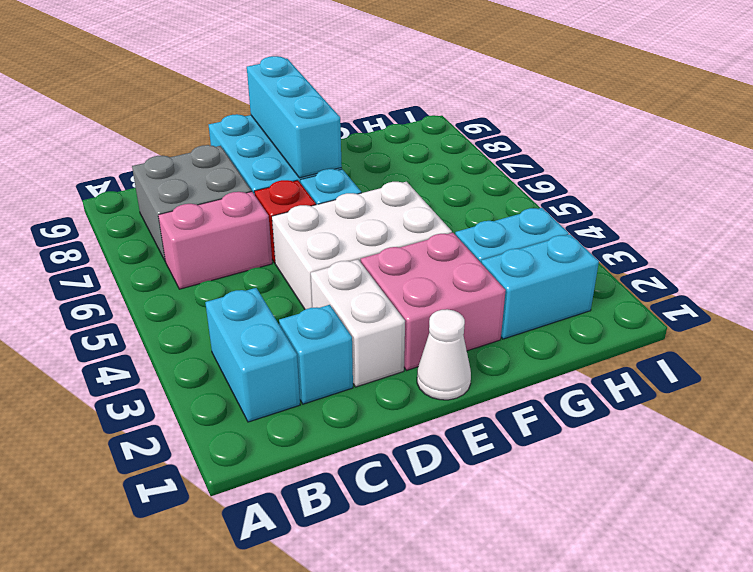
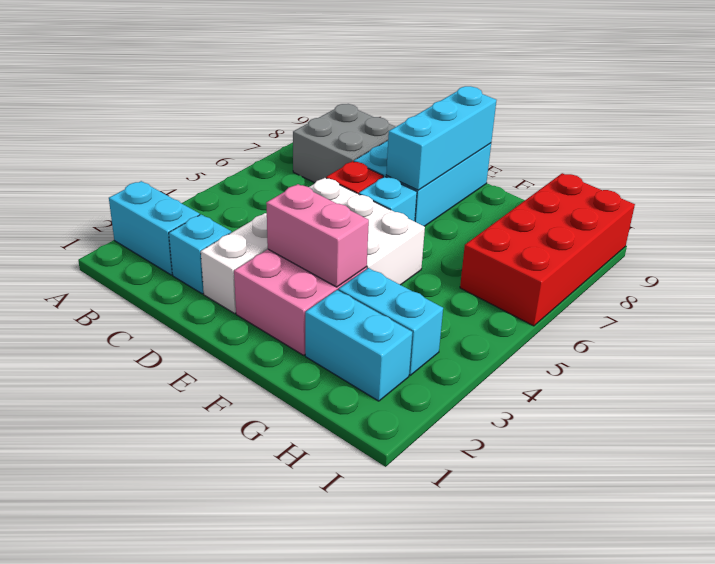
cyan brick B2:B3 level 1 -> cyan brick A2:B2 level 1
pink brick B6:C6 level 1 -> pink brick E3:F3 level 2
white cone E1 level 1 -> none
none -> red brick H6:I9 level 1

